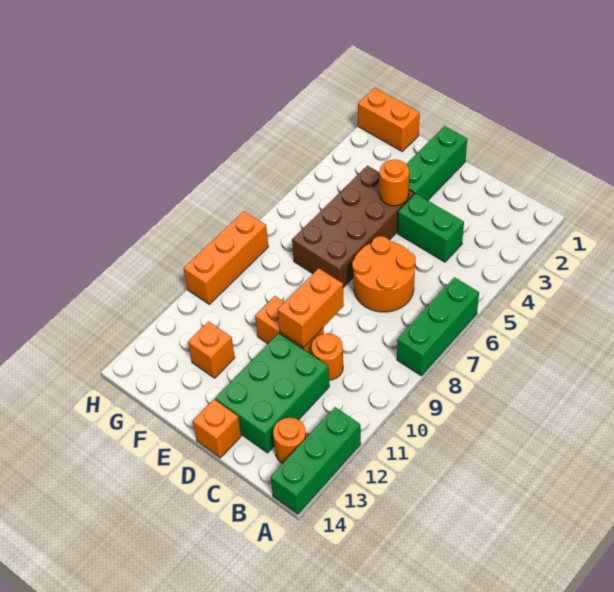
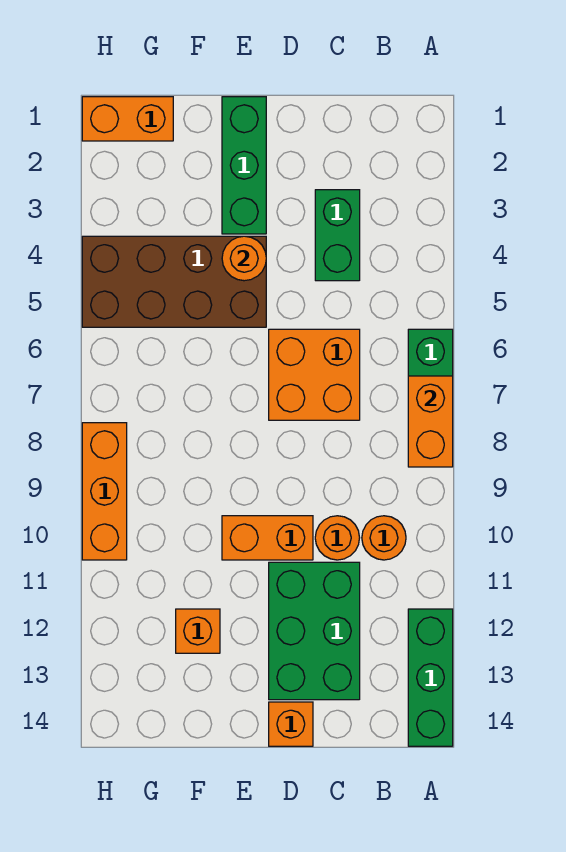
orange round brick B13 level 1 -> orange round brick B10 level 1
green brick C4:D4 level 1 -> green brick C3:C4 level 1
orange round brick C6:D7 level 1 -> orange brick C6:D7 level 1
orange brick D9:D10 level 2 -> orange brick A7:A8 level 2
brown brick E4:F7 level 1 -> brown brick E4:H5 level 1

